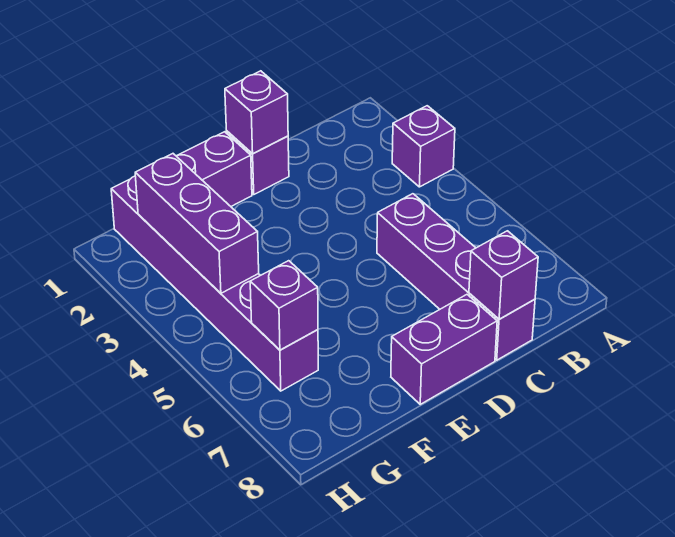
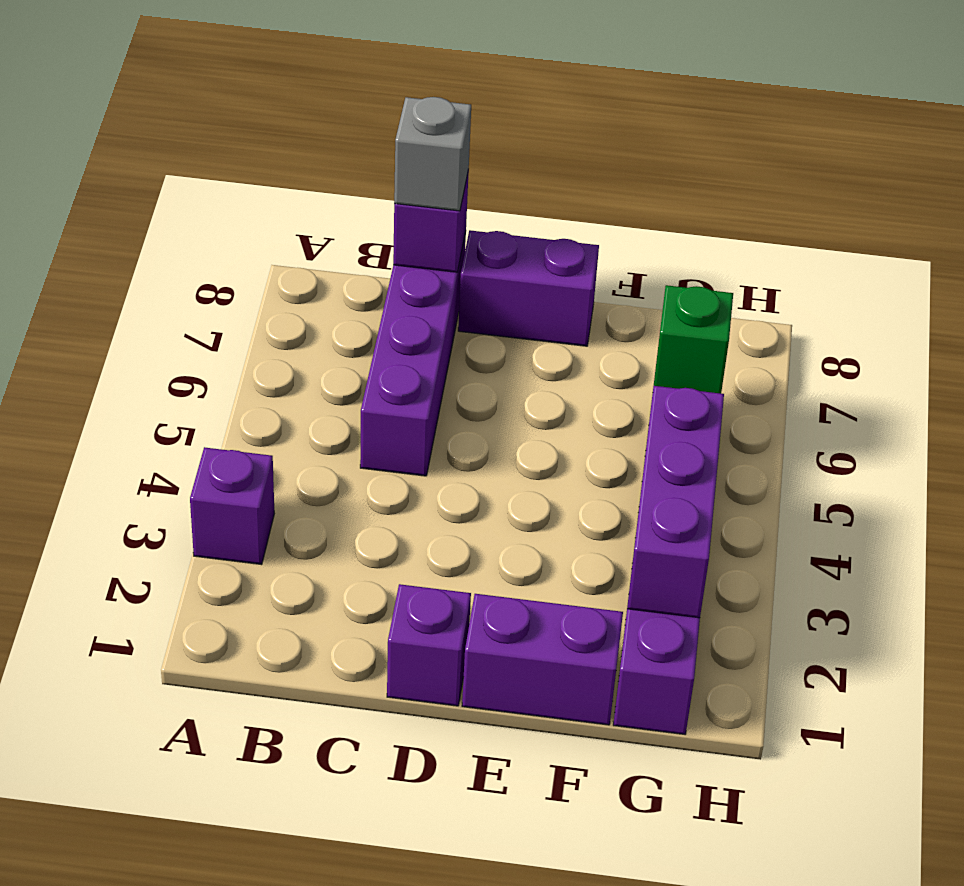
none -> grey brick C8 level 3
purple brick D1 level 2 -> none
purple brick G6 level 2 -> green brick G6 level 2

